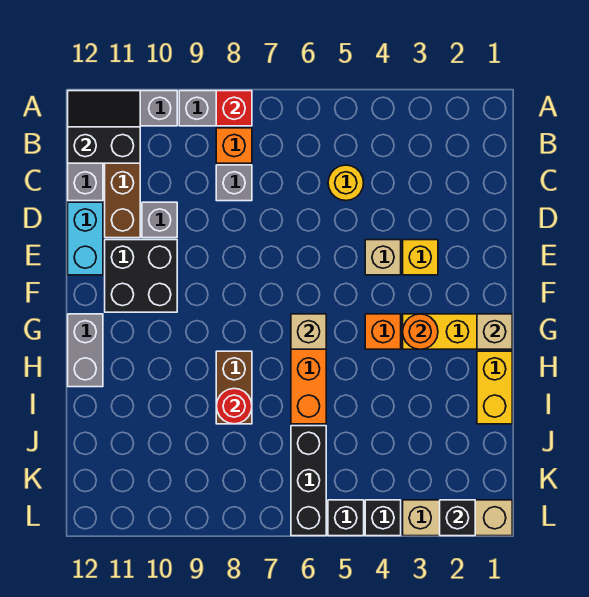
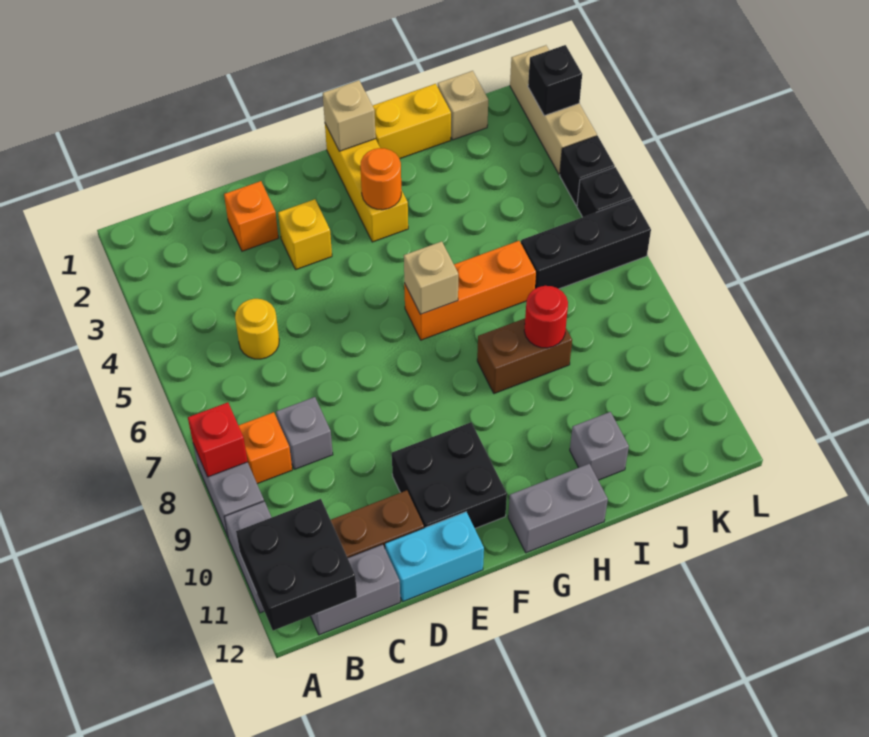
black slope A11:B12 level 2 top B -> black brick A11:B12 level 2
grey brick D10 level 1 -> grey brick I11 level 1
tan brick E4 level 1 -> tan brick J1 level 1
orange brick G4 level 1 -> orange brick D2 level 1

